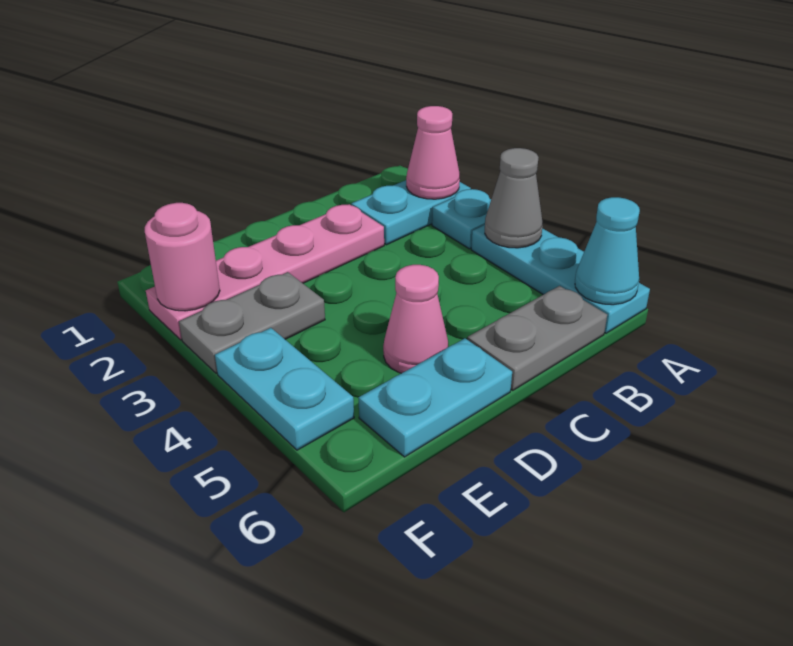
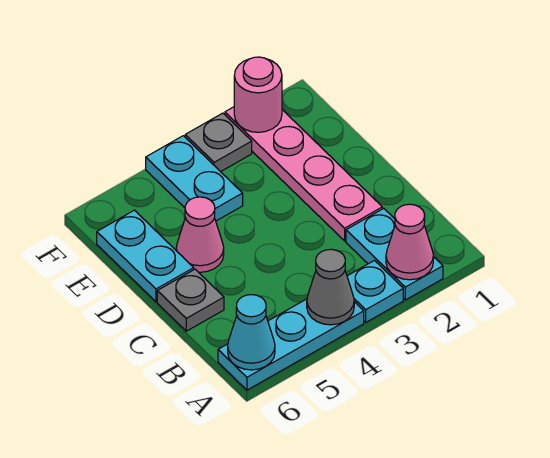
grey plate B6:C6 level 1 -> grey plate C6 level 1
grey plate E3:F3 level 1 -> grey plate F3 level 1
cyan plate F4:F5 level 1 -> cyan plate E4:F4 level 1

